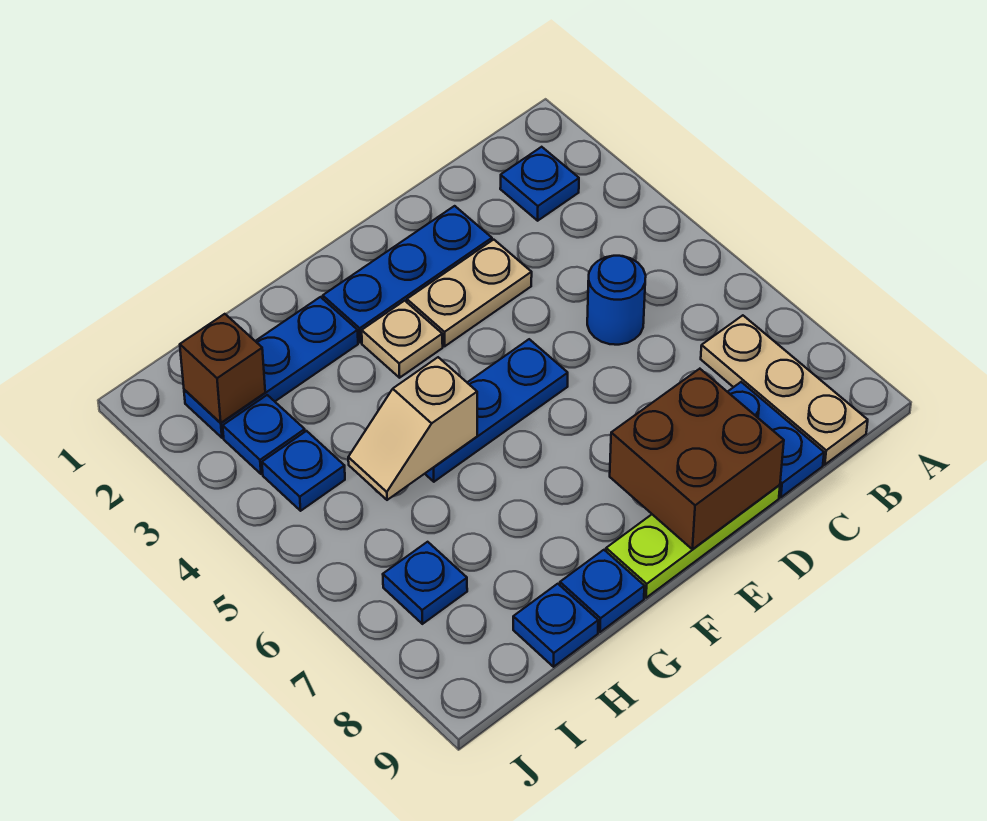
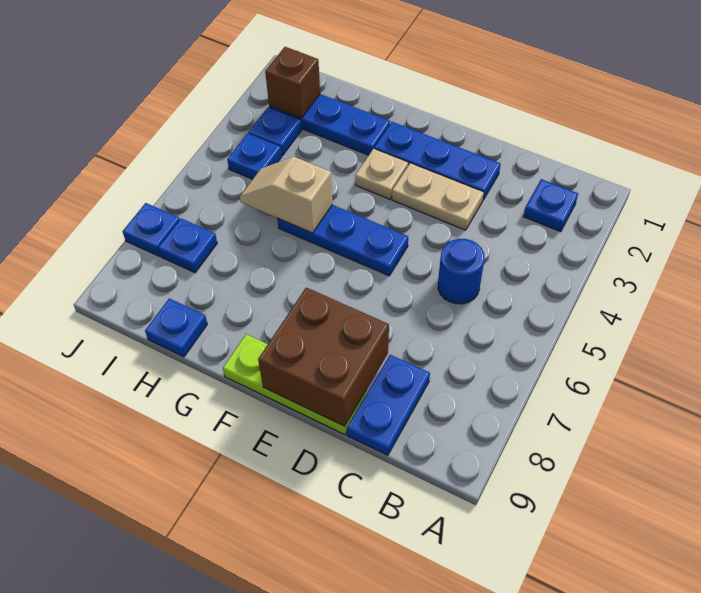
tan plate B7:B9 level 1 -> none
blue plate G9 level 1 -> blue plate J7 level 1

